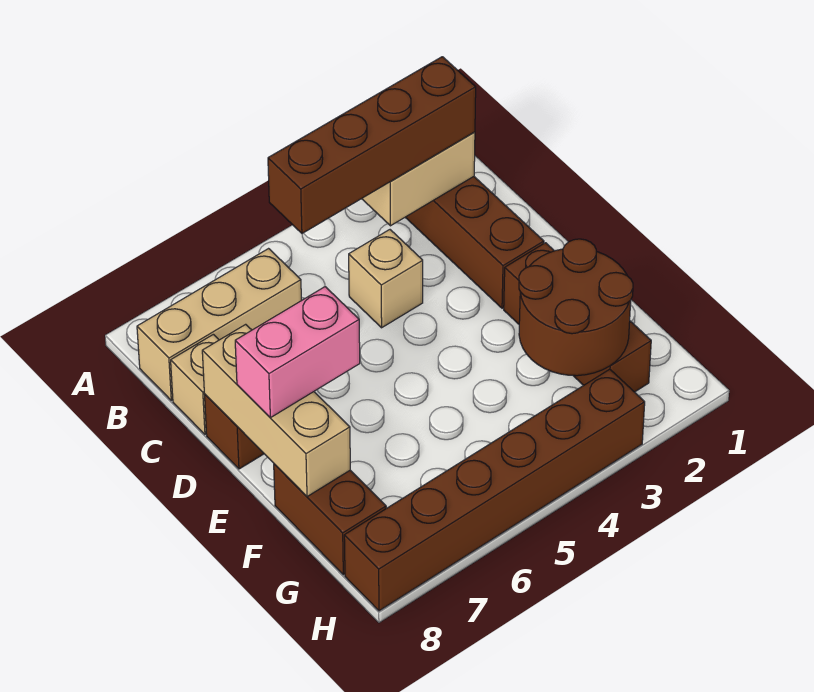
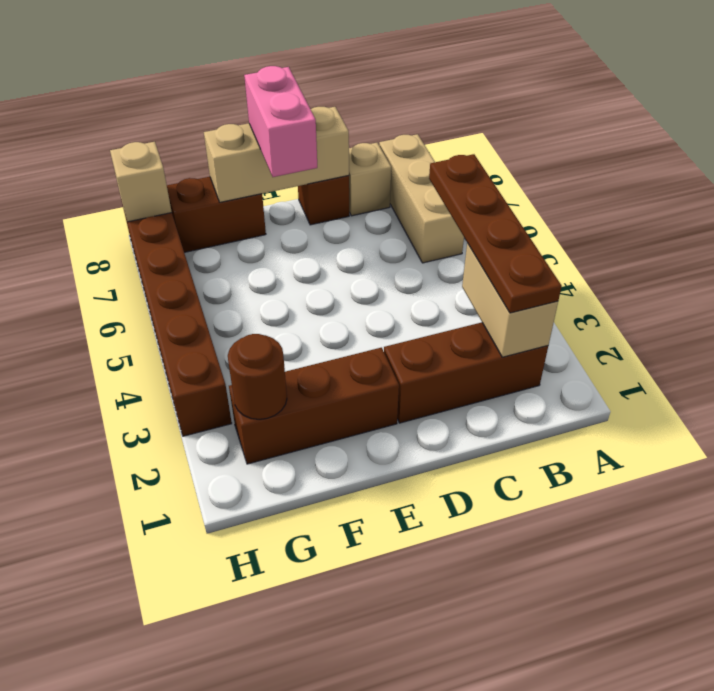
brown brick B2:B5 level 3 -> brown plate B2:B5 level 3
tan brick C4 level 1 -> tan brick H8 level 2
brown round brick F2:G3 level 2 -> brown round brick G2 level 2

